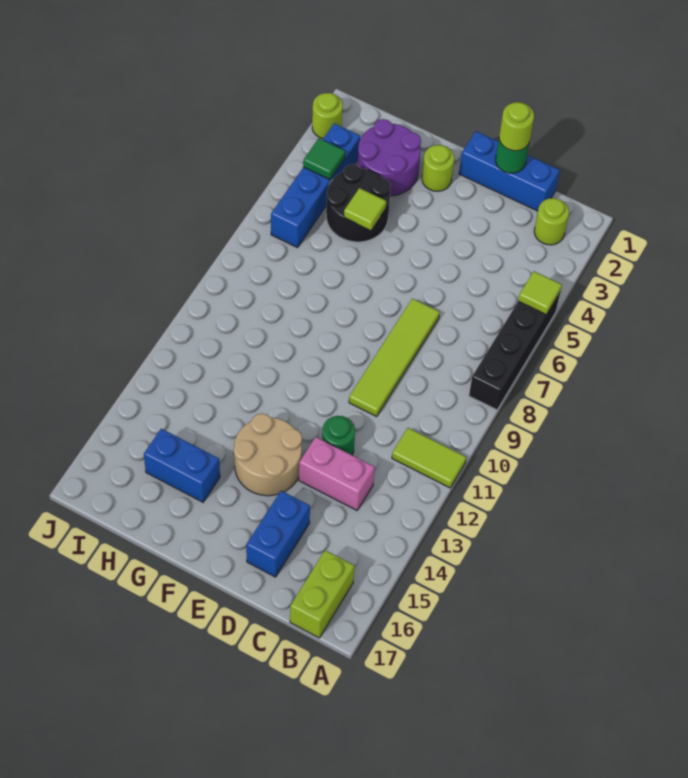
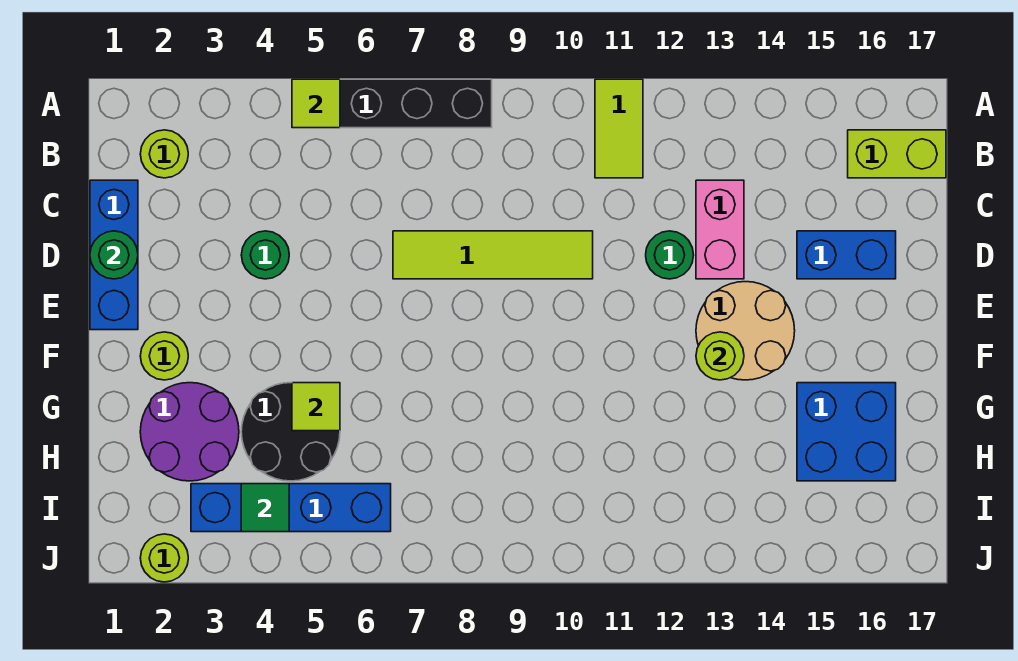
lime round brick D1 level 3 -> lime round brick F13 level 2
none -> green round brick D4 level 1
blue brick G15:H15 level 1 -> blue brick G15:H16 level 1

